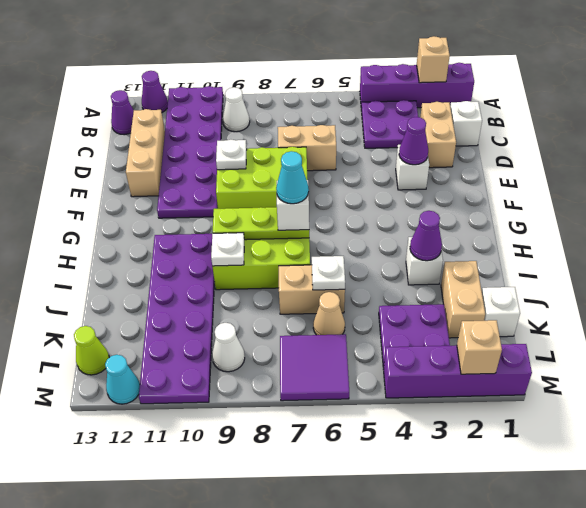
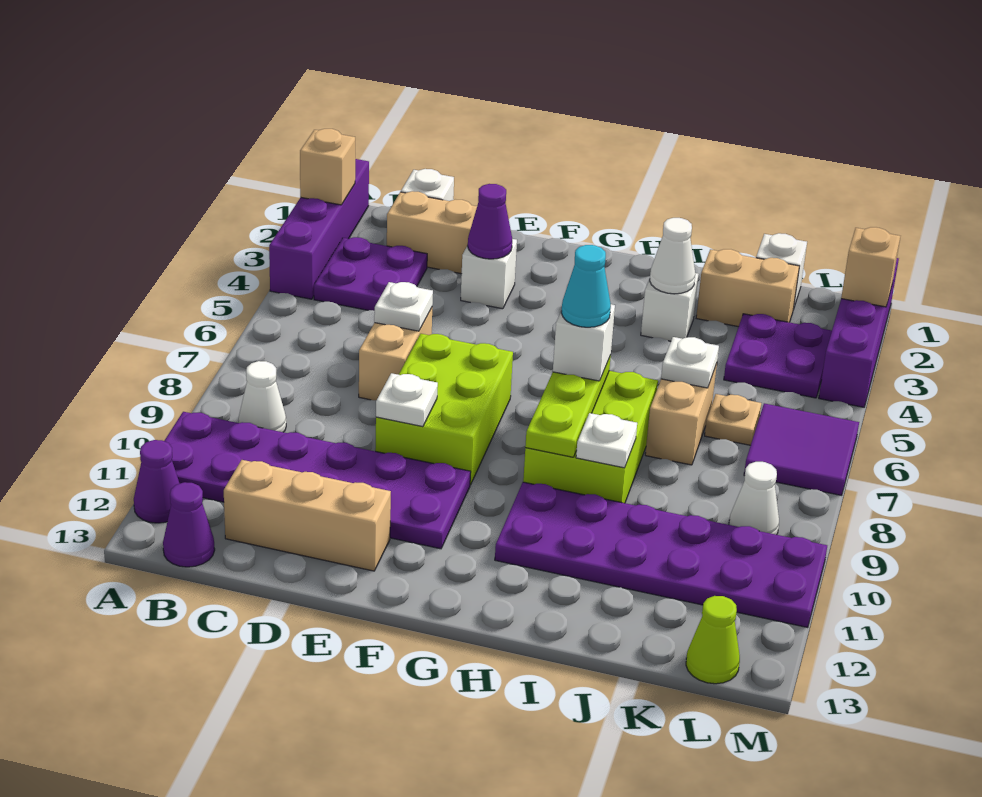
none -> white plate D6 level 2
purple cone I3 level 2 -> white cone I3 level 2
tan cone K6 level 1 -> tan plate K6 level 1
cyan cone M12 level 1 -> none

